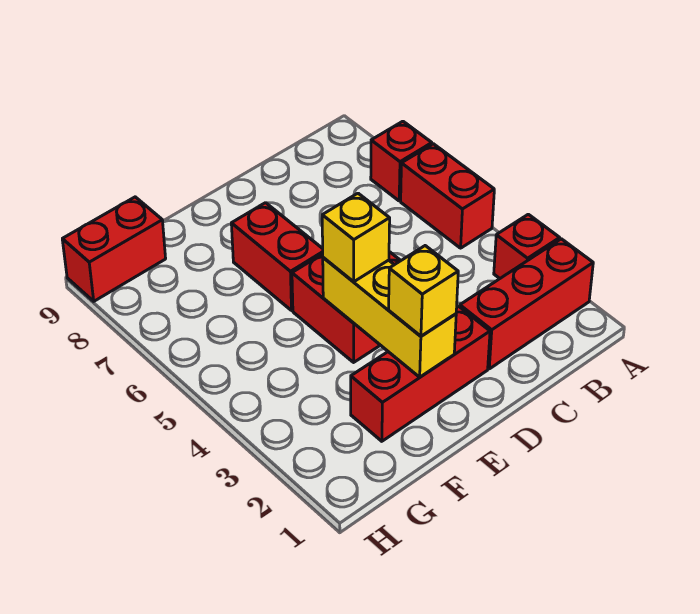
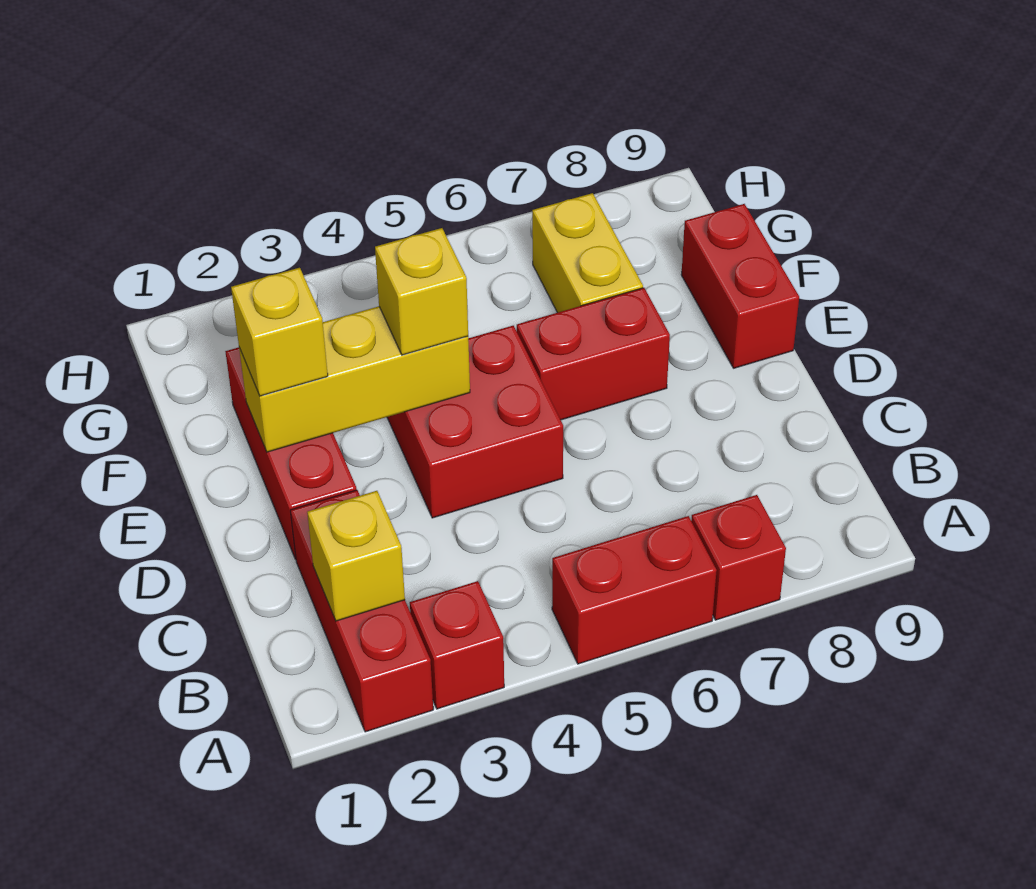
none -> yellow brick B2 level 2
none -> yellow brick F7:G7 level 1
red brick G9:H9 level 1 -> red brick E9:F9 level 1

